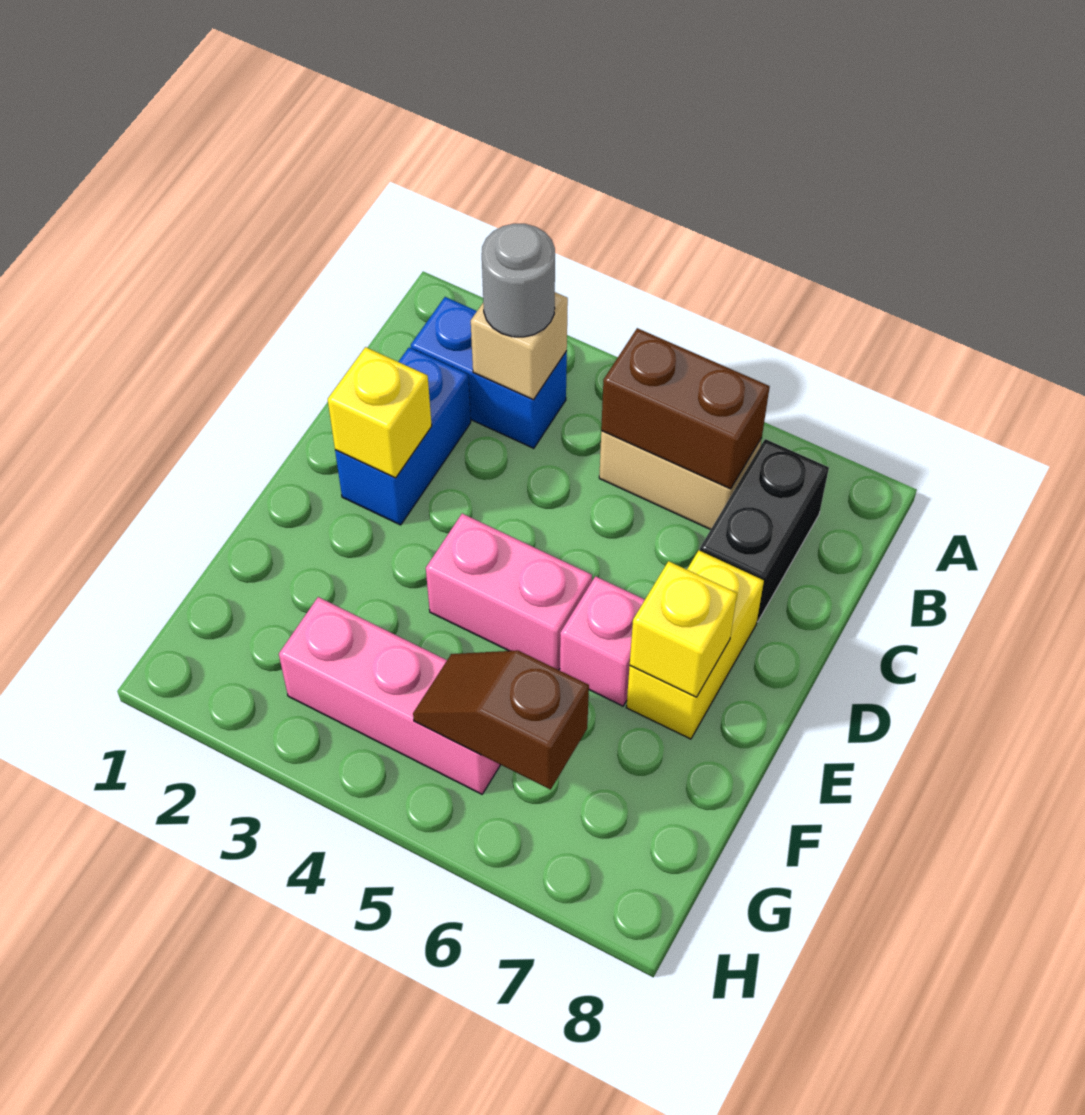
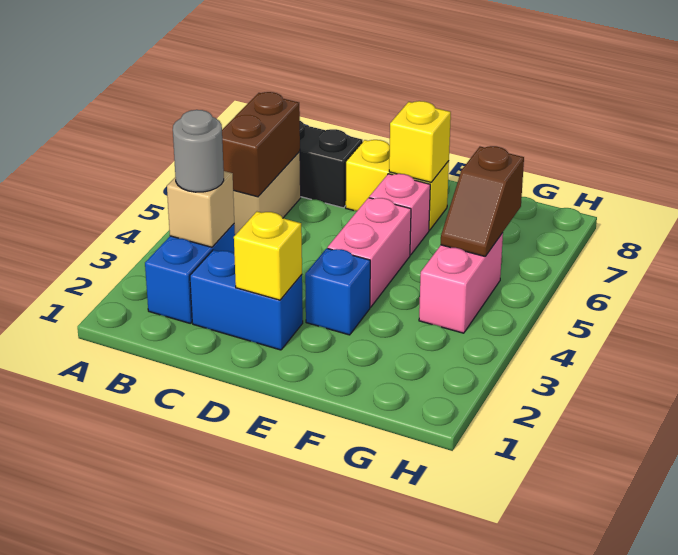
none -> blue brick E3 level 1
pink brick G3:G5 level 1 -> pink brick G4:G5 level 1

